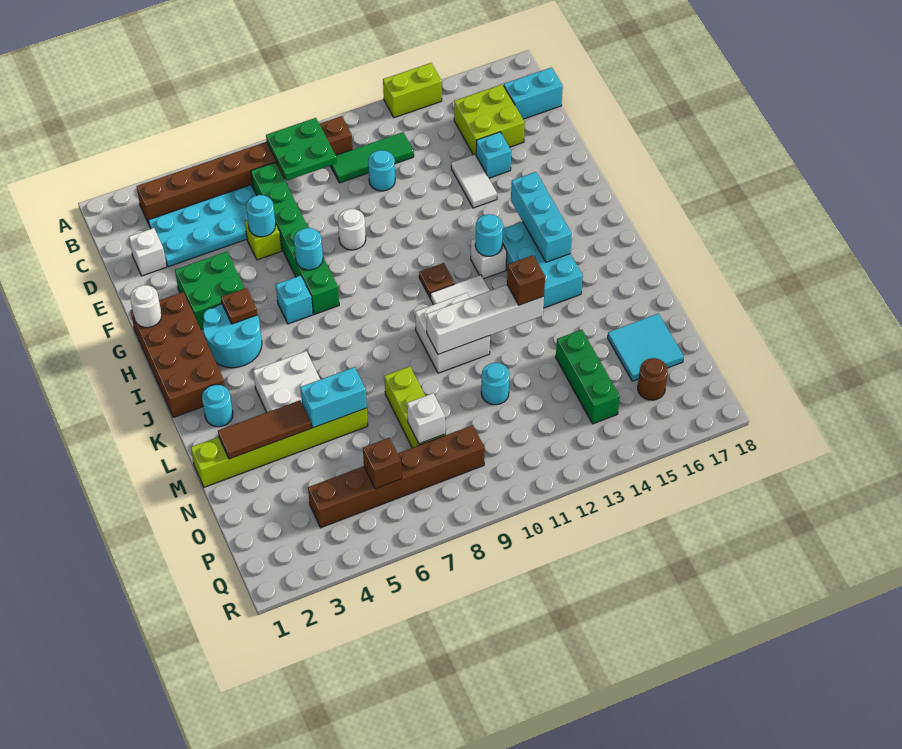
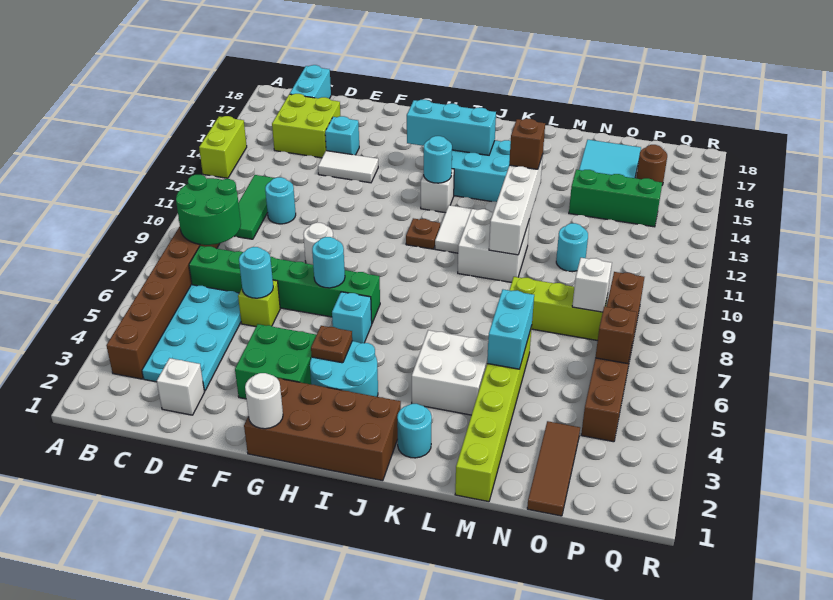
green plate B8:C9 level 2 -> green round brick B8:C9 level 2
brown tile M2:M4 level 2 -> brown tile O1:O3 level 1

